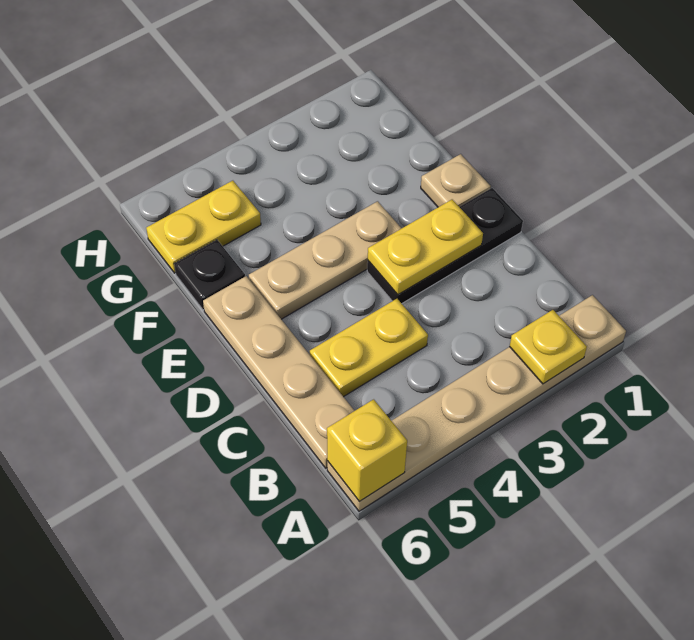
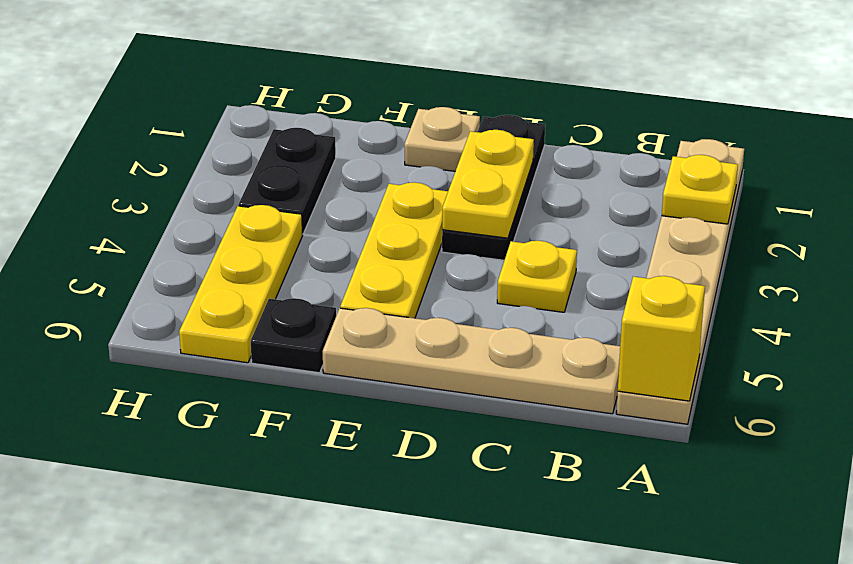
yellow plate C4:C5 level 1 -> yellow plate C4 level 1
tan plate E3:E5 level 1 -> yellow plate E3:E5 level 1
none -> black plate G2:G3 level 1
yellow plate G5:G6 level 1 -> yellow plate G4:G6 level 1

